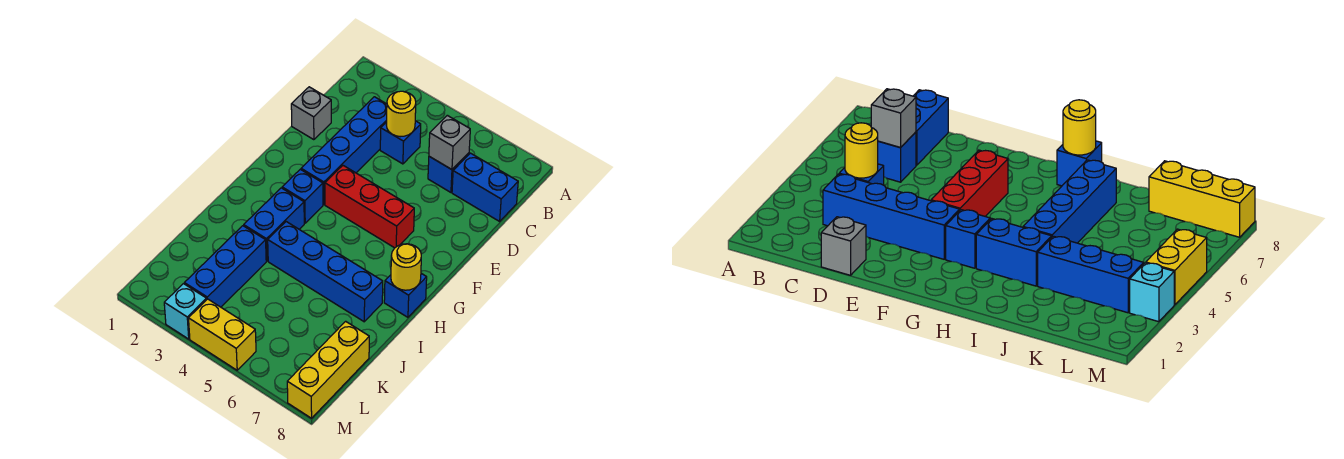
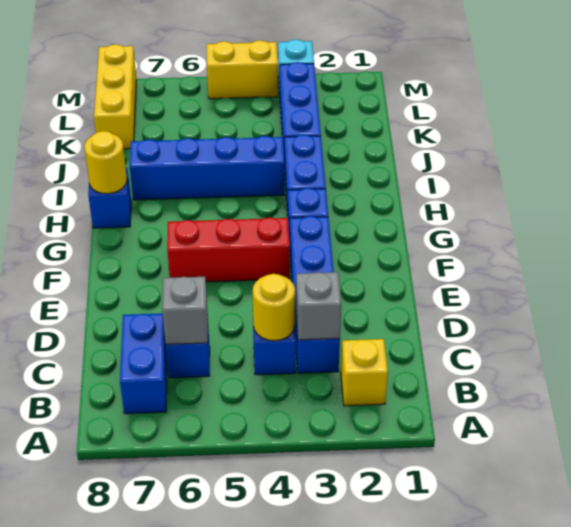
none -> yellow brick B2 level 1
blue brick C7:C8 level 1 -> blue brick B7:C7 level 1
grey brick D1 level 1 -> grey brick C3 level 2

